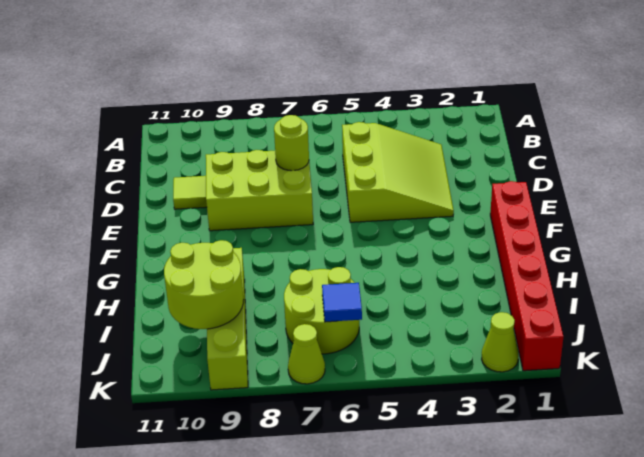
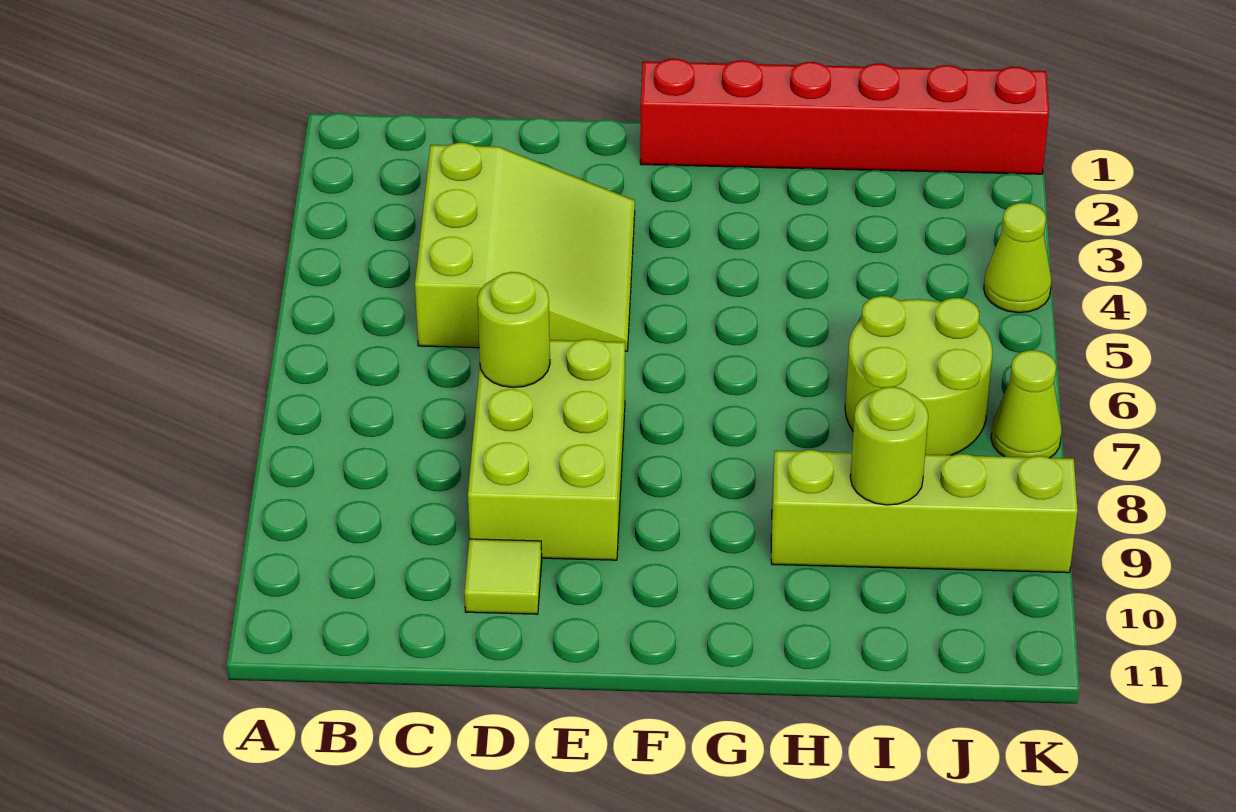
lime slope C3:E5 level 1 top 5 -> lime slope C3:E5 level 1 top C
lime round brick I9:J10 level 2 -> lime round brick I9 level 2
blue tile J6 level 2 -> none
lime cone K2 level 1 -> lime cone K4 level 1

